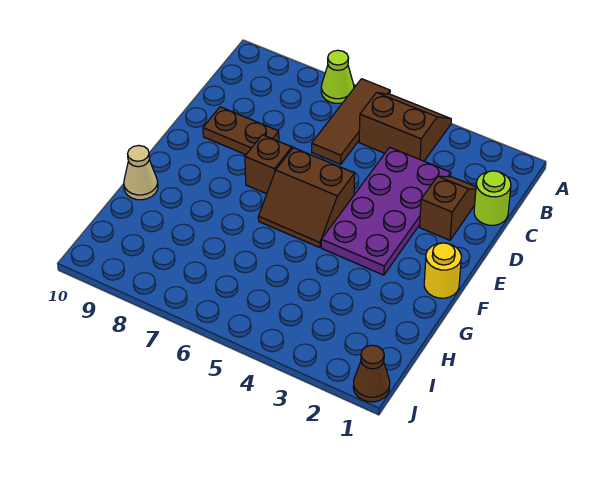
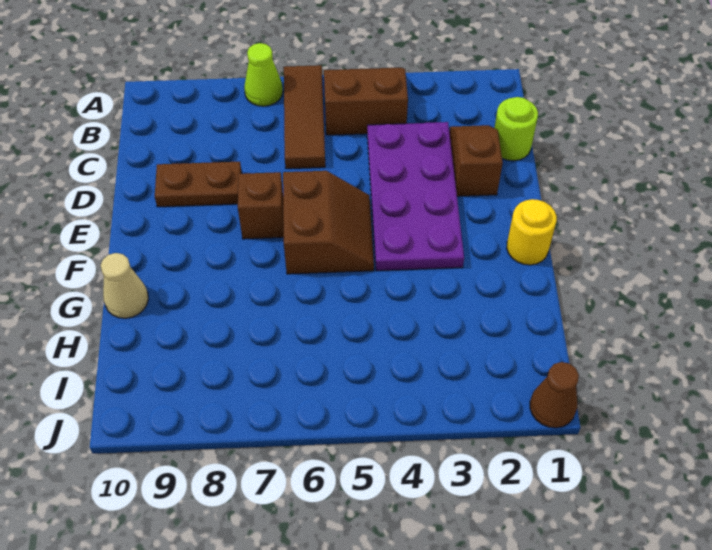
brown slope E5:F6 level 1 top E -> brown slope E5:F6 level 1 top 6

